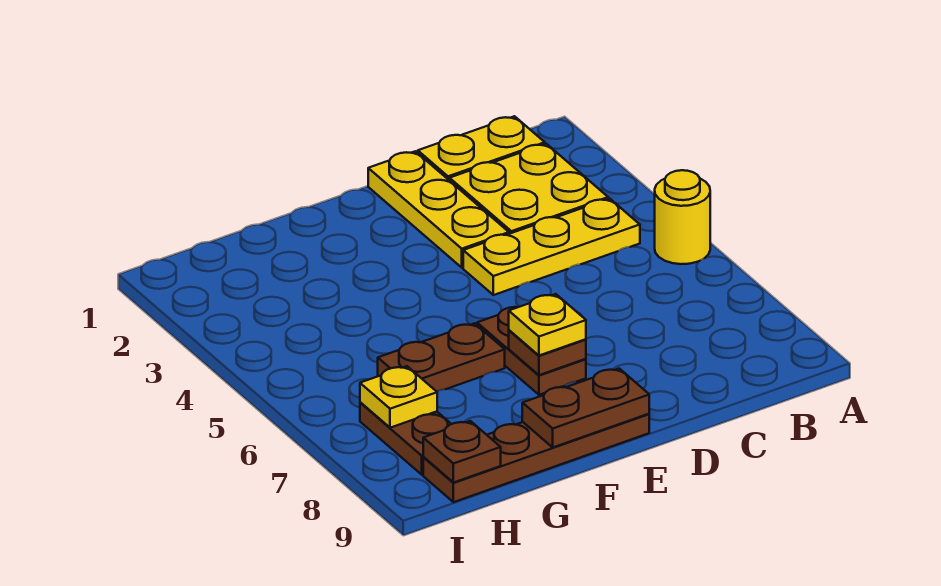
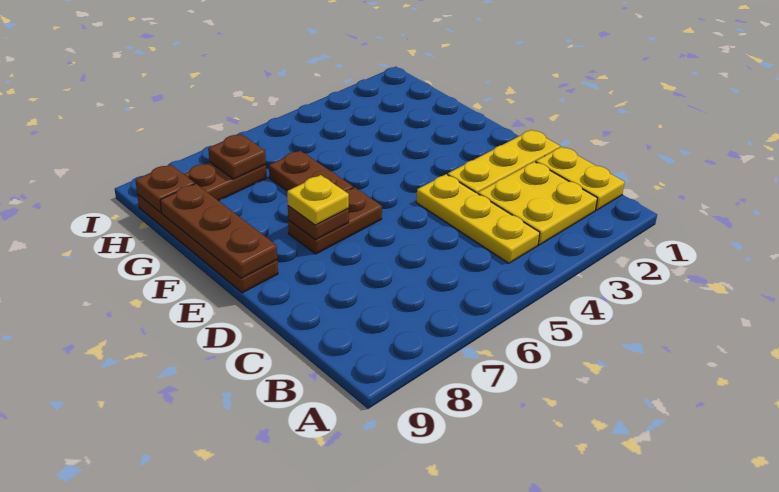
yellow round brick A5 level 1 -> none
brown plate E9:F9 level 2 -> brown plate E9:G9 level 2
yellow plate H7 level 2 -> brown plate H7 level 2

